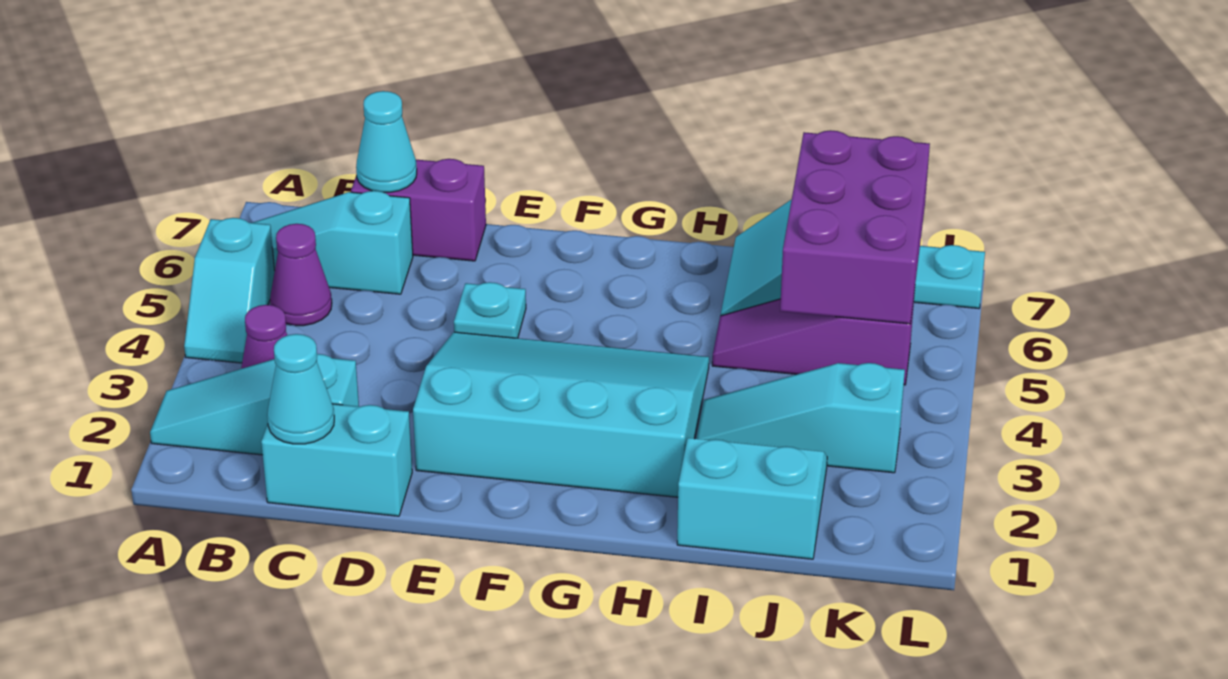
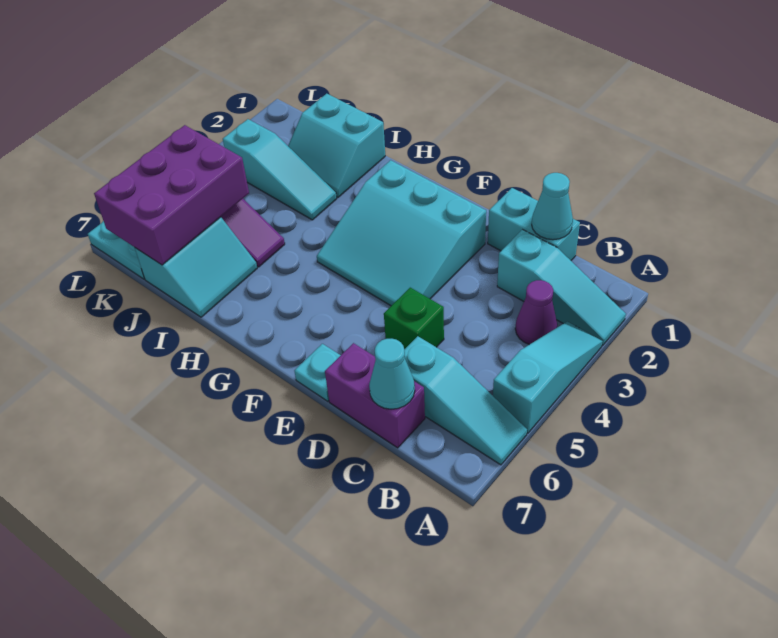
cyan slope A4:A5 level 1 top 5 -> cyan slope A3:A5 level 1 top 5
purple cone B5 level 1 -> none
none -> green brick D5 level 1
cyan slope E2:H4 level 1 top 2 -> cyan slope E2:G4 level 1 top 2
cyan plate E5 level 1 -> cyan plate E7 level 1

